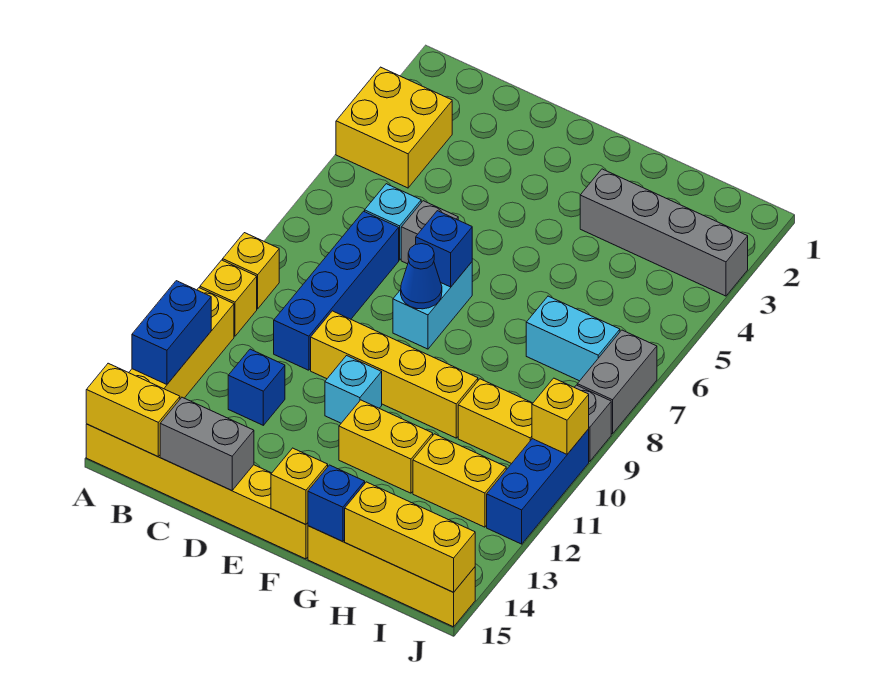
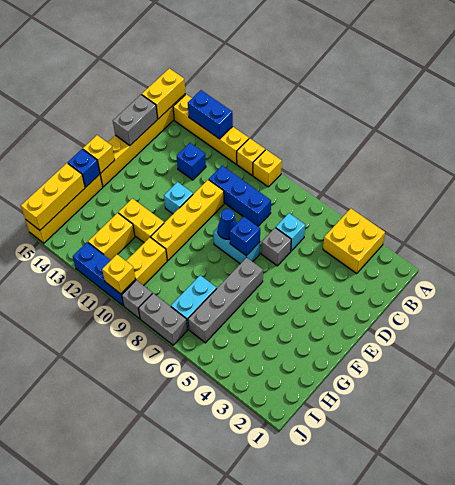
blue brick C7:C10 level 1 -> blue brick C8:C10 level 1
yellow brick F12:G12 level 1 -> yellow brick G11:G12 level 1
grey brick G3:J3 level 1 -> grey brick F6:I6 level 1

